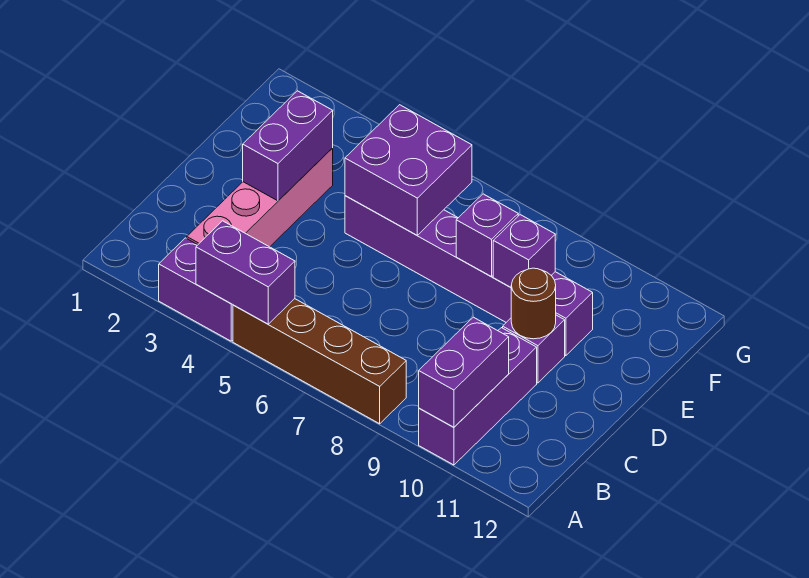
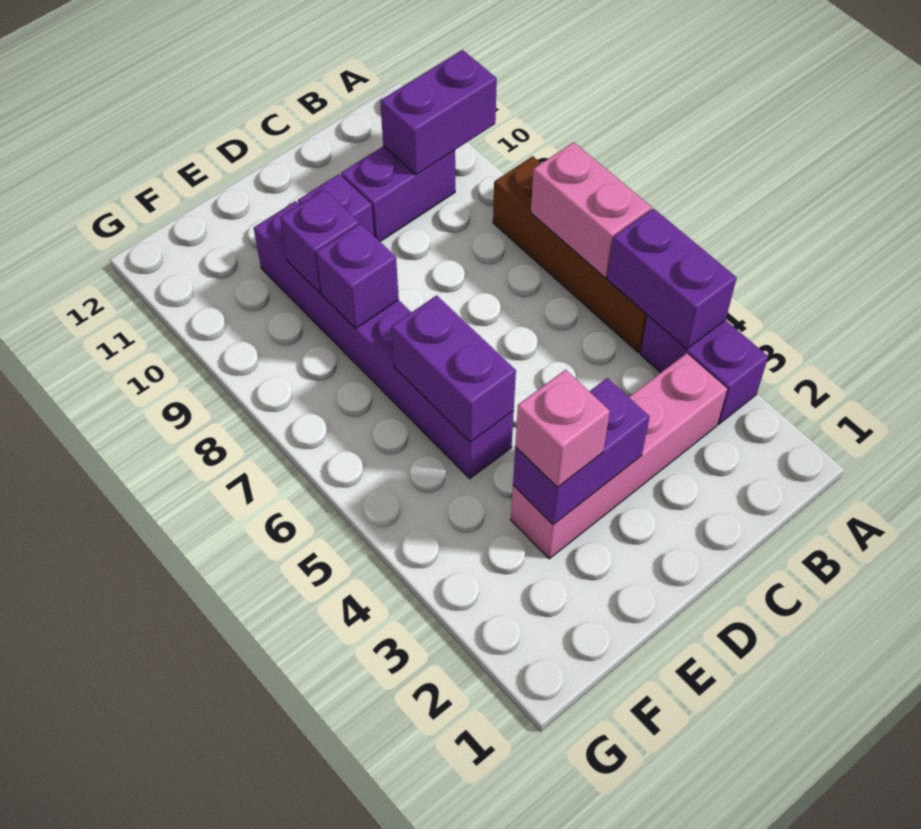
none -> pink brick A6:A7 level 2
purple brick A10:C10 level 1 -> purple brick B10:C10 level 1
brown round brick D10 level 2 -> none
none -> pink brick E3 level 3
purple brick E5:F6 level 2 -> purple brick E5:E6 level 2

